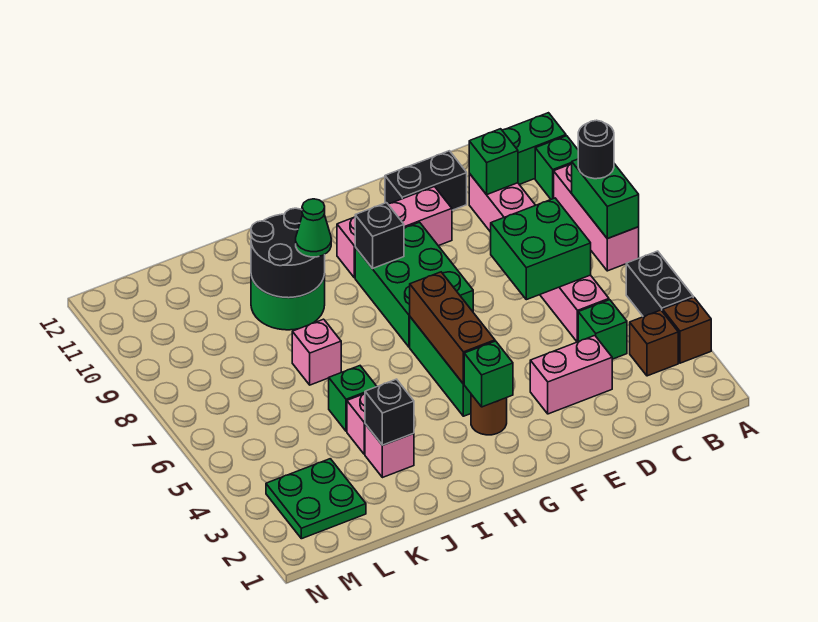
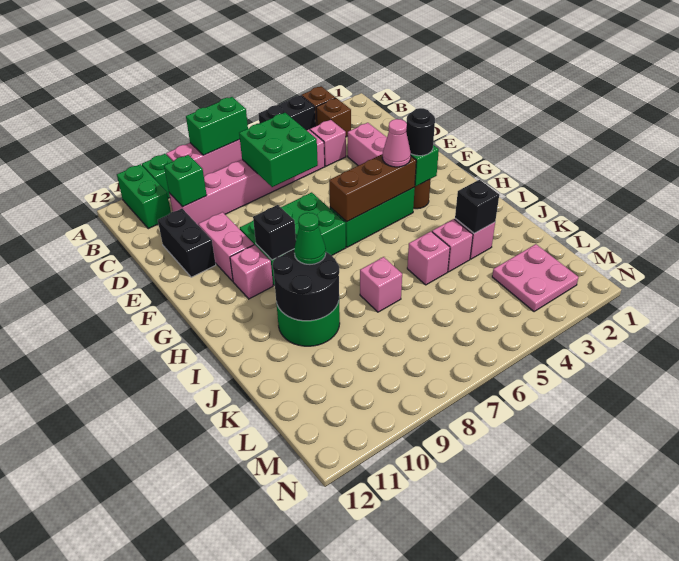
black round brick A8 level 3 -> black round brick G3 level 3
green brick C4 level 1 -> pink brick C4 level 1
none -> pink cone G4 level 3
green brick J5 level 1 -> pink brick J5 level 1
green plate L2:M3 level 1 -> pink plate L2:M3 level 1

